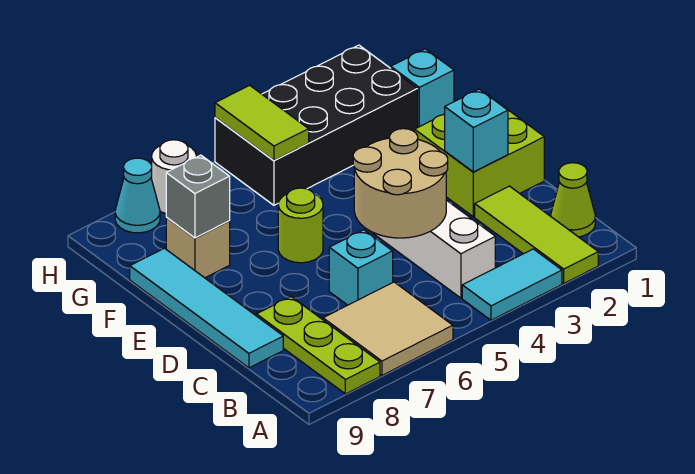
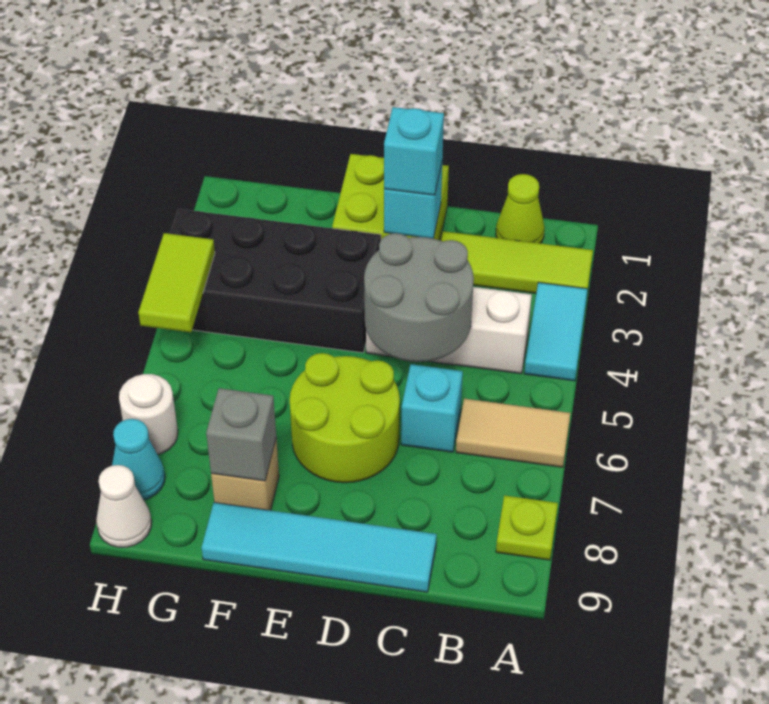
tan tile A6:B7 level 1 -> tan tile A6:B6 level 1
lime plate A8:C8 level 1 -> lime plate A8 level 1
tan round brick C4:D5 level 2 -> grey round brick C4:D5 level 2
lime round brick E6 level 1 -> lime round brick D6:E7 level 1
cyan brick G1 level 1 -> cyan brick D2 level 3
black brick G2:H5 level 1 -> black brick E3:H4 level 1
lime tile G5:H5 level 2 -> lime tile H4:H5 level 2
none -> white cone H9 level 1

